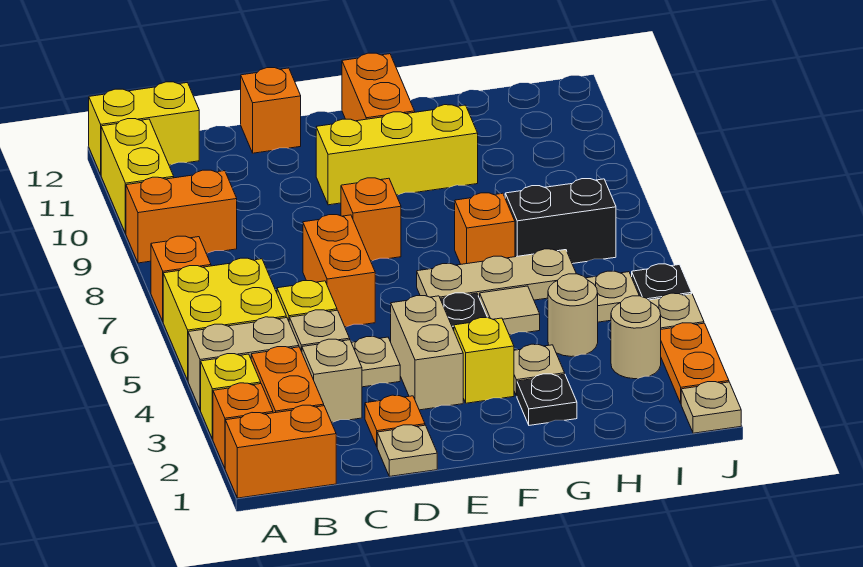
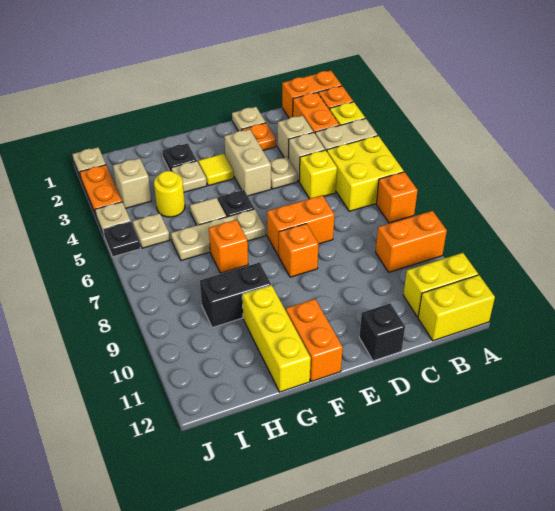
yellow brick A10:A11 level 1 -> yellow brick A11:B11 level 1
orange brick D6:D7 level 1 -> orange brick D7:E7 level 1
orange brick D12 level 1 -> black brick D12 level 1
yellow brick E10:G10 level 1 -> yellow brick G10:G12 level 1
yellow brick F3 level 1 -> yellow tile F3 level 1
tan round brick H4 level 1 -> yellow round brick H4 level 1
black brick H7:I7 level 1 -> black brick G9:H9 level 1
tan round brick I3 level 1 -> tan brick I3 level 1

